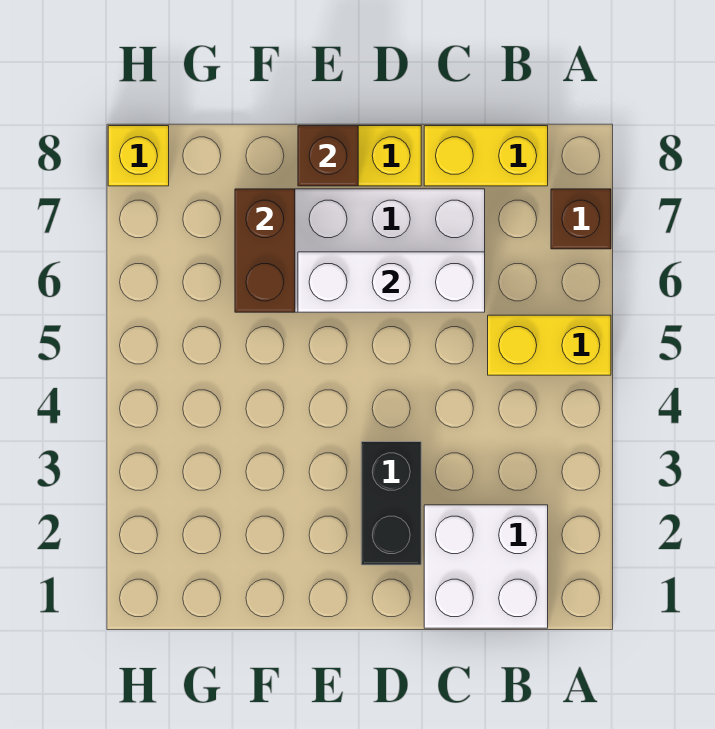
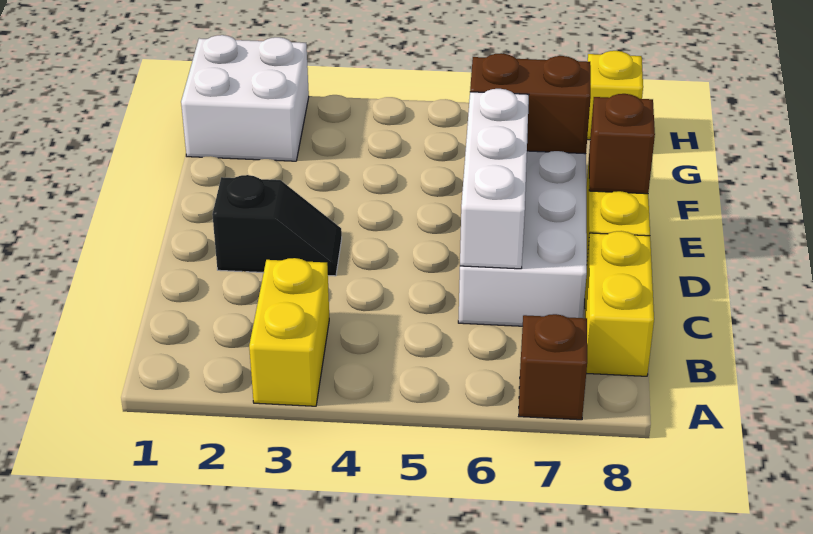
yellow brick A5:B5 level 1 -> yellow brick A3:B3 level 1
white brick B1:C2 level 1 -> white brick G1:H2 level 1
black brick D2:D3 level 1 -> black slope D2:D3 level 1 top 2

